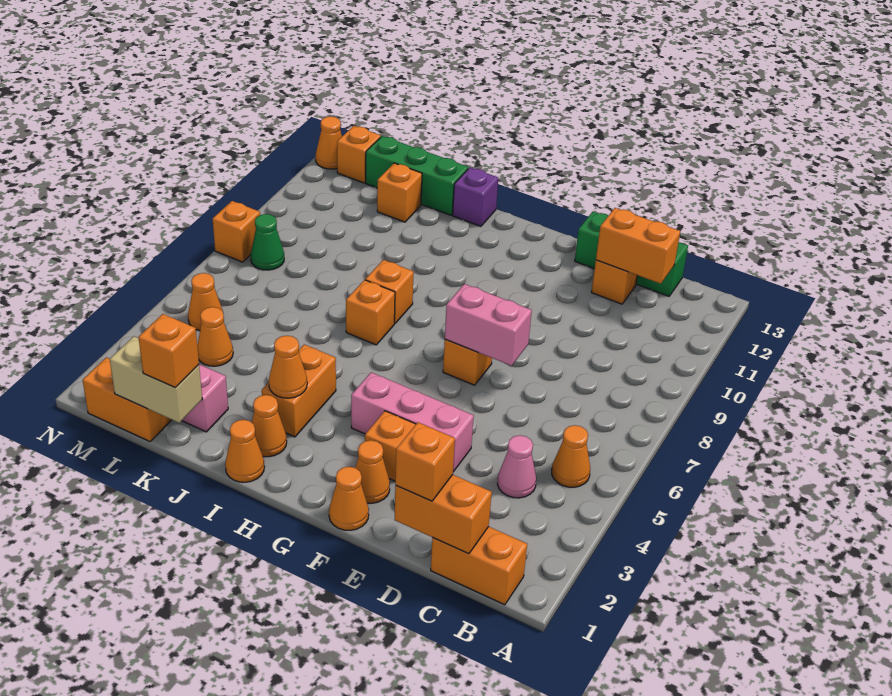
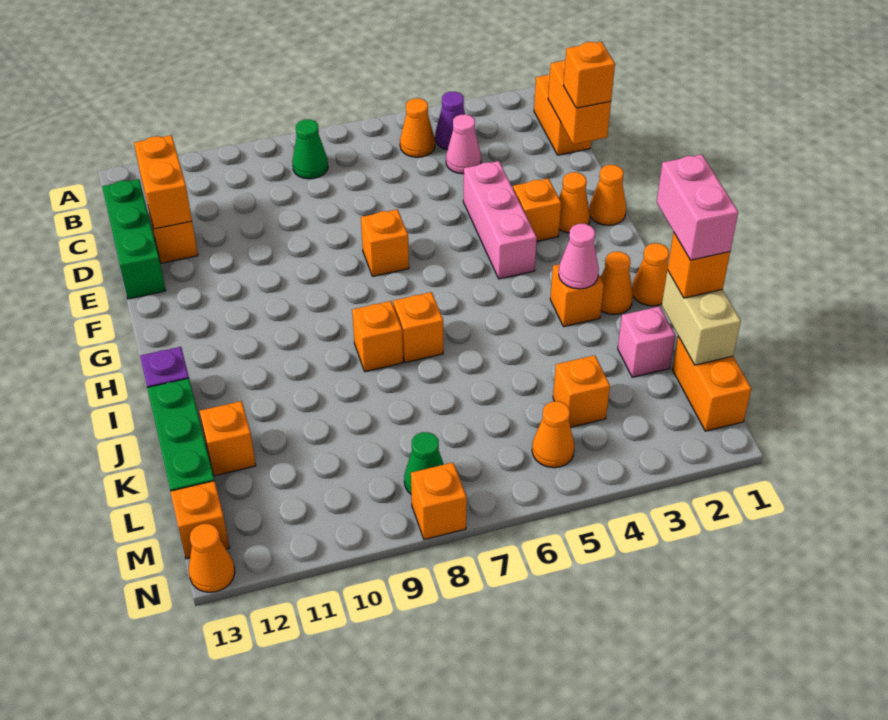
none -> purple cone B4 level 1
none -> green cone B8 level 1
pink brick E7:F7 level 2 -> pink brick J1:K1 level 4
orange brick I3:I4 level 1 -> orange brick I3 level 1
orange cone I3 level 2 -> pink cone I3 level 2
orange cone L4 level 1 -> orange brick L4 level 1

